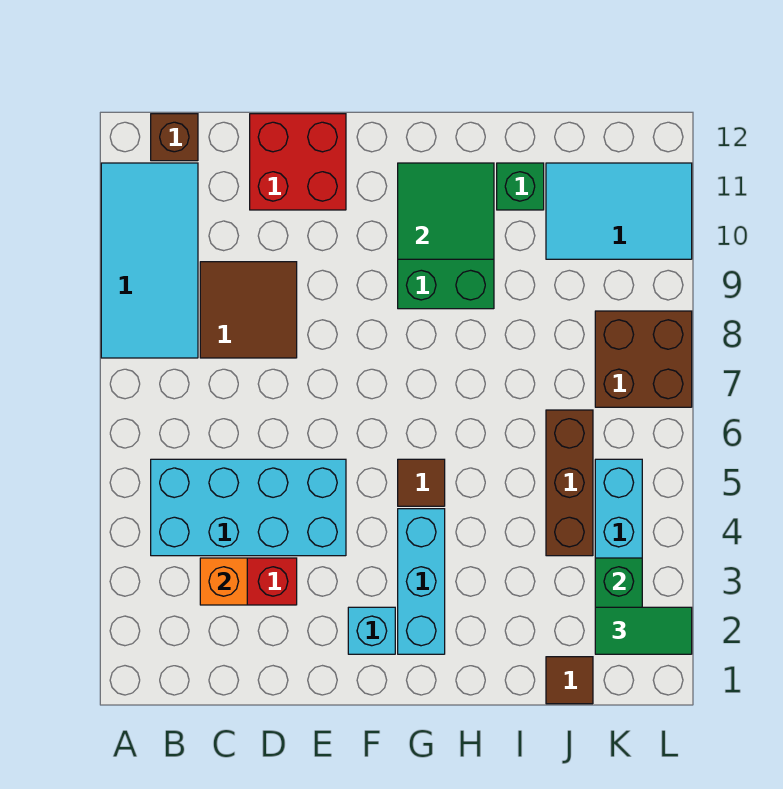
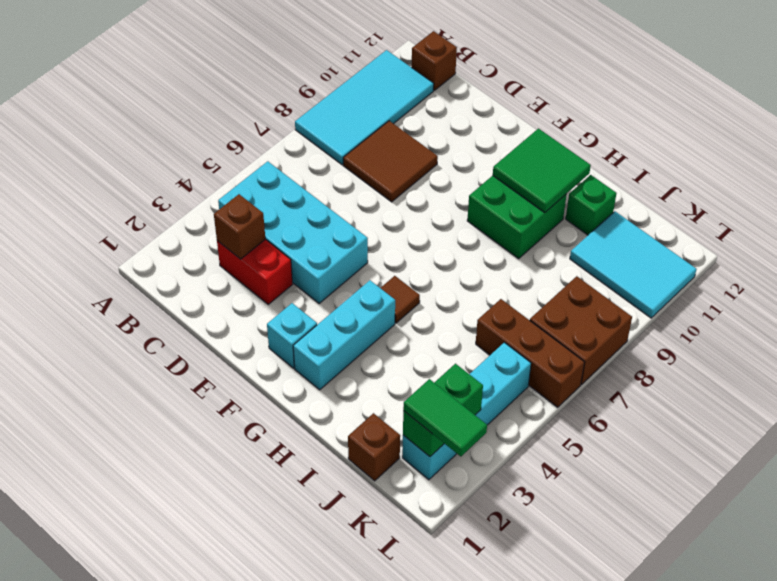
orange brick C3 level 2 -> brown brick C3 level 2
red brick D11:E12 level 1 -> none
brown tile J1 level 1 -> brown brick J1 level 1
brown brick J4:J6 level 1 -> brown brick J6:L6 level 1

